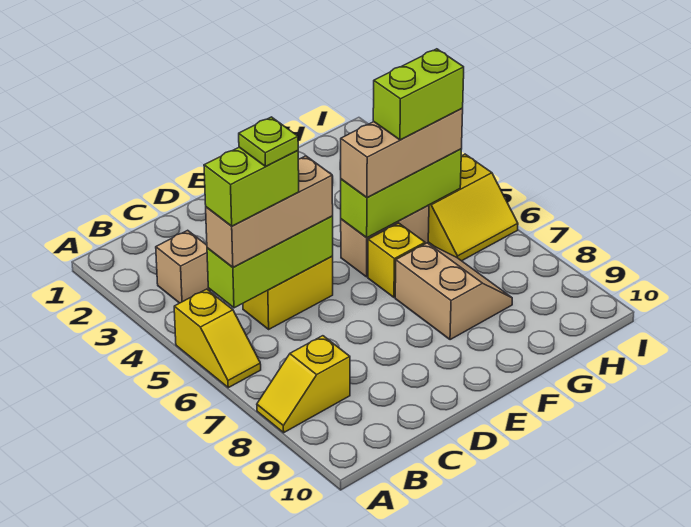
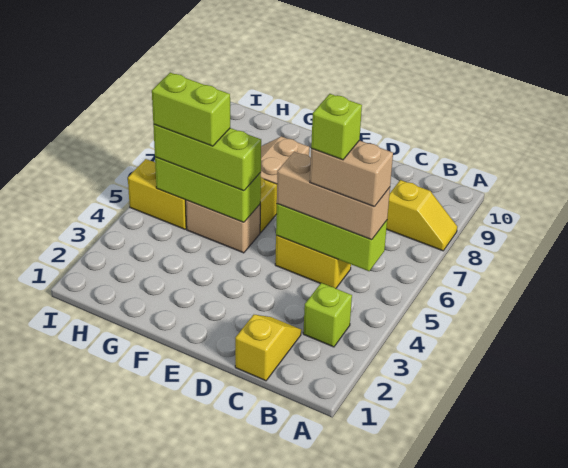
yellow slope A5:A6 level 1 top 5 -> yellow slope C1:C2 level 1 top 1
tan brick B3 level 1 -> lime brick B3 level 1
lime brick B5:C5 level 4 -> tan brick B5:C5 level 4
lime plate C5 level 5 -> lime brick C5 level 5
tan brick F5:H5 level 3 -> lime brick F5:H5 level 3

